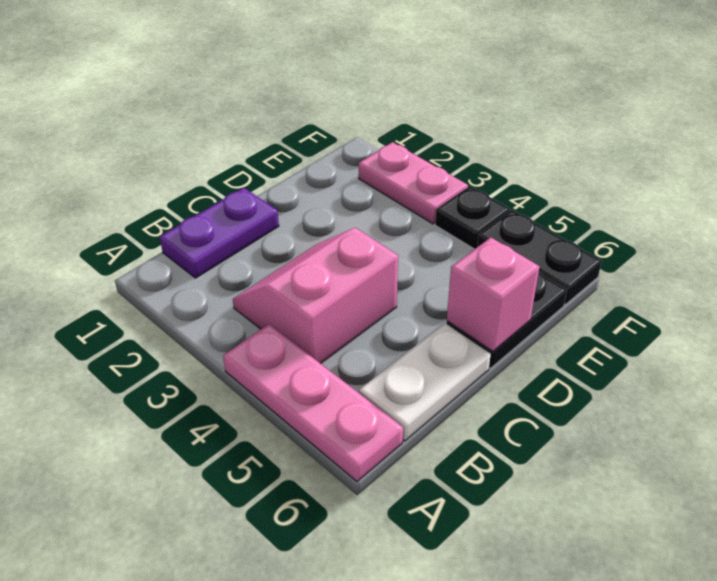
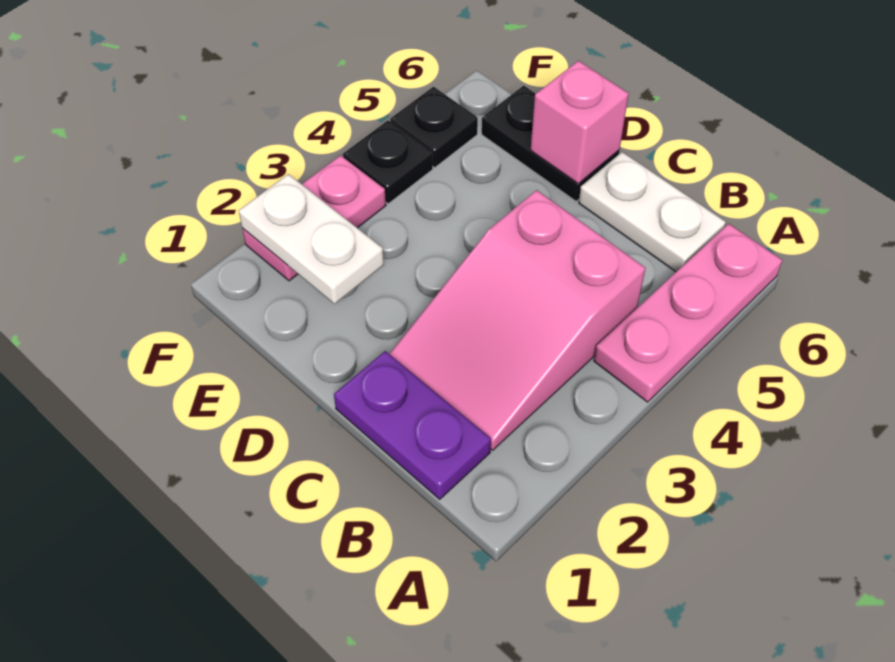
pink slope B3:C4 level 1 top 4 -> pink slope B2:C4 level 1 top 4
none -> white plate E2:F2 level 2
black plate F5:F6 level 1 -> black plate F5 level 1

